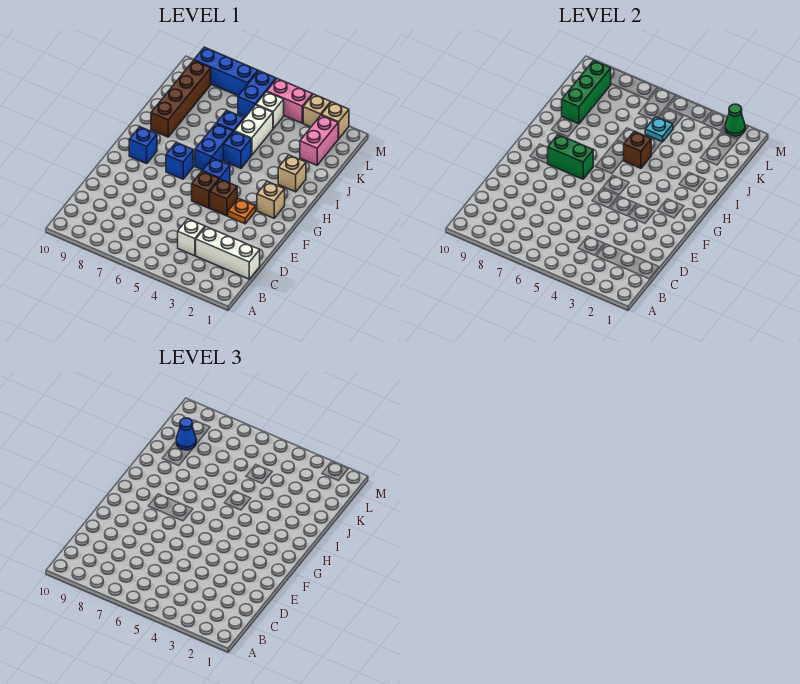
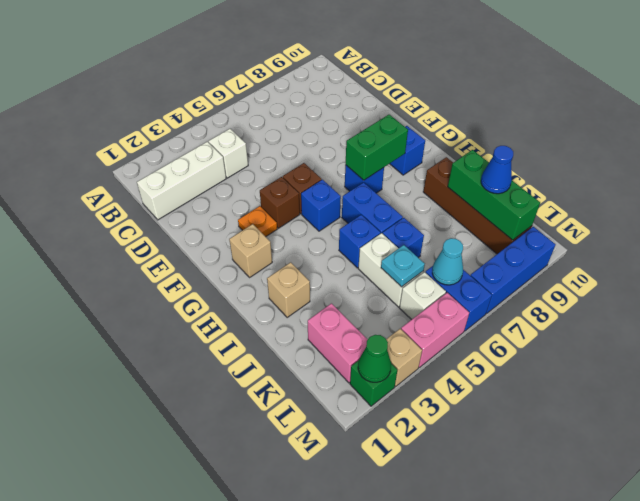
brown brick I5 level 2 -> none
none -> cyan cone L6 level 2
tan brick M2 level 1 -> green brick M2 level 1

